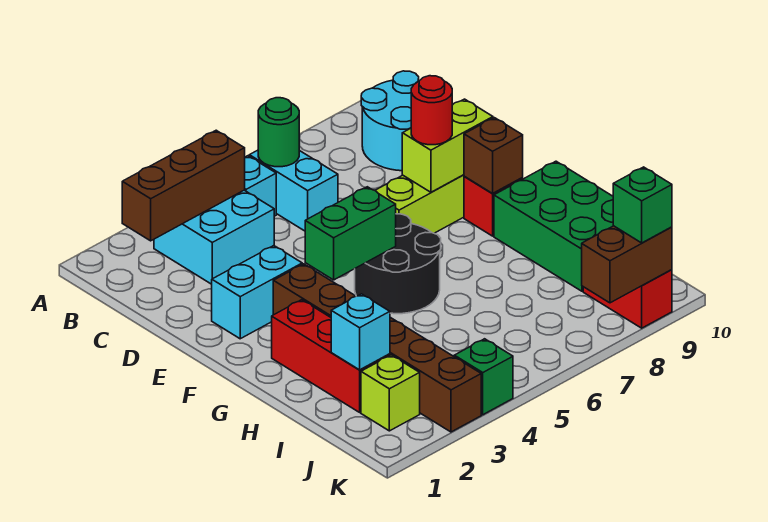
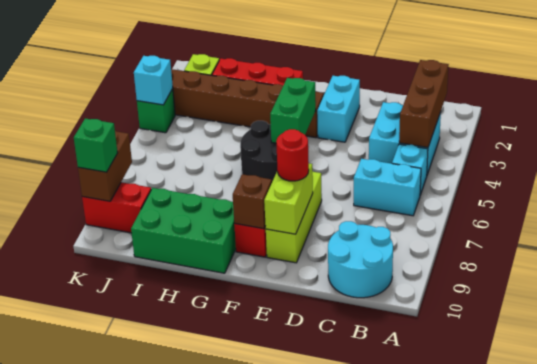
green round brick B6 level 2 -> none
cyan brick I2 level 2 -> cyan brick K4 level 2

